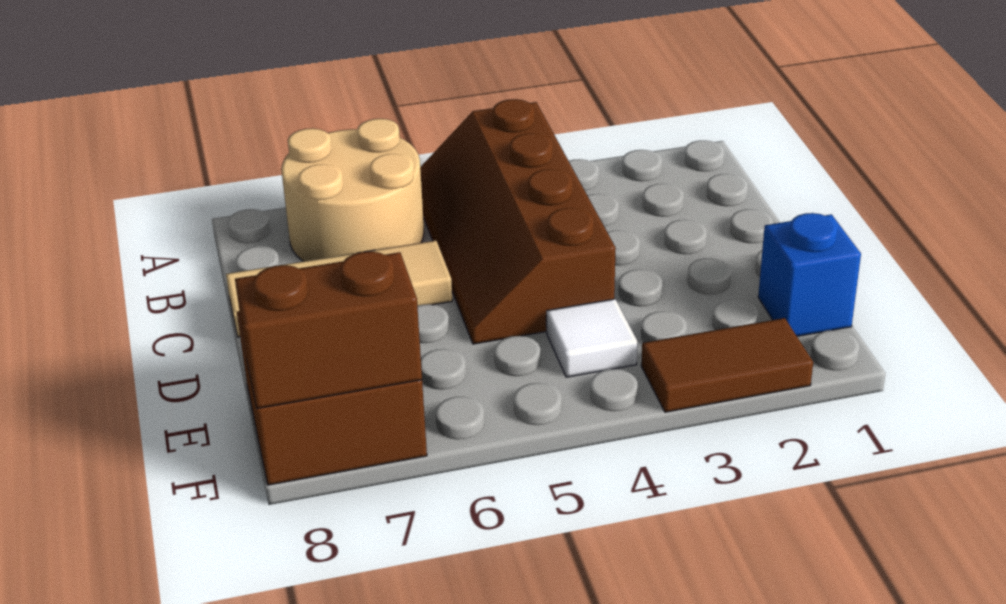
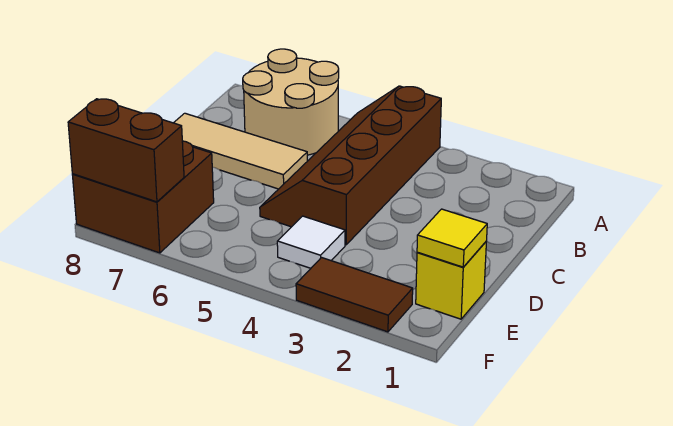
blue brick E1 level 1 -> yellow brick E1 level 1
none -> yellow tile E1 level 2

